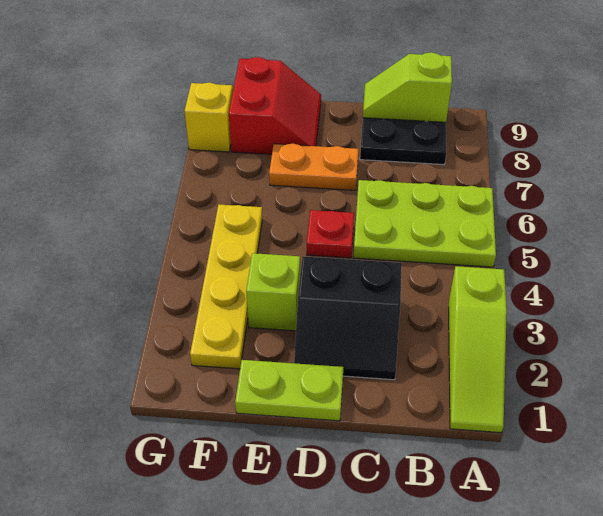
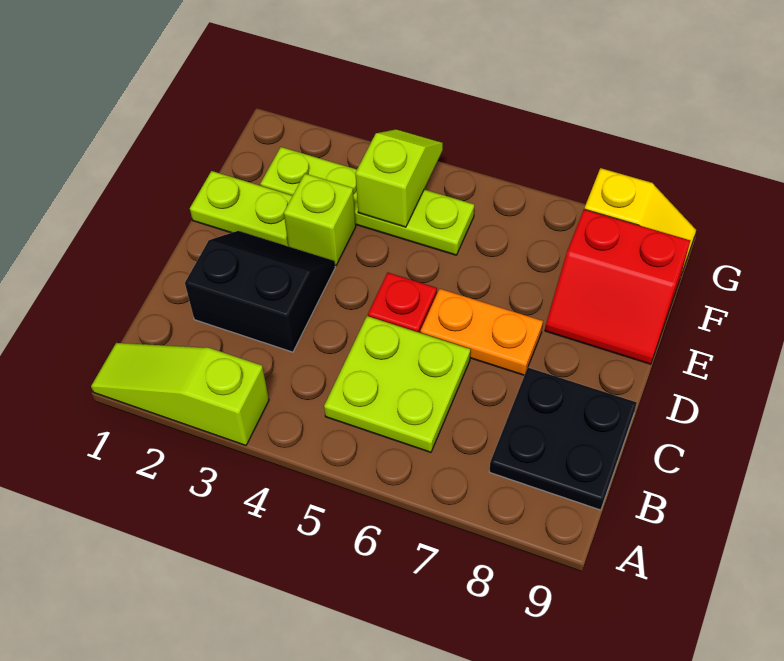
lime plate A5:C6 level 1 -> lime plate B5:C6 level 1
lime slope B9:C9 level 2 top B -> lime slope F4:G4 level 2 top F
black slope C2:D3 level 1 top 3 -> black slope C2:D3 level 1 top C
lime plate D1:E1 level 1 -> lime plate E1:E2 level 1
orange plate D7:E7 level 1 -> orange plate D6:D7 level 1
yellow plate F2:F5 level 1 -> lime plate F2:F5 level 1

